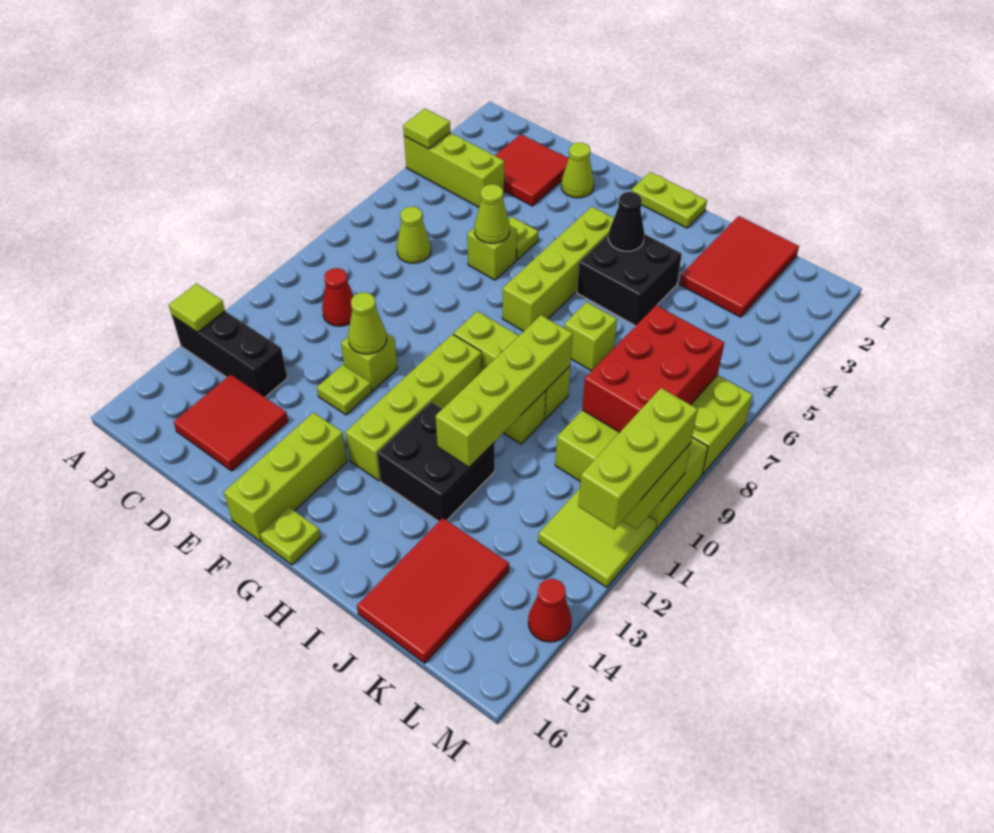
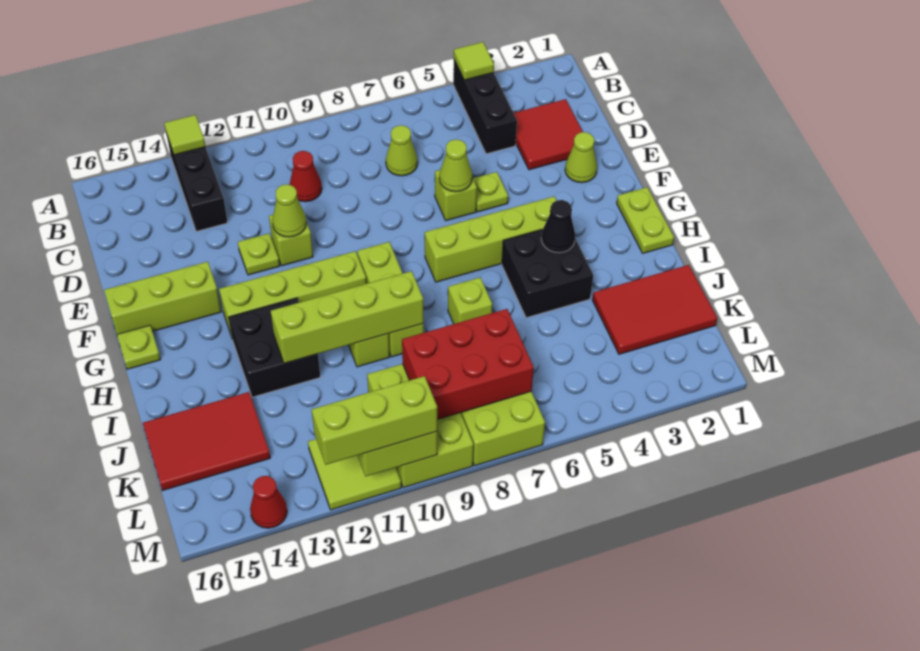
lime brick A4:C4 level 1 -> black brick A4:C4 level 1
red tile C14:D15 level 1 -> none

